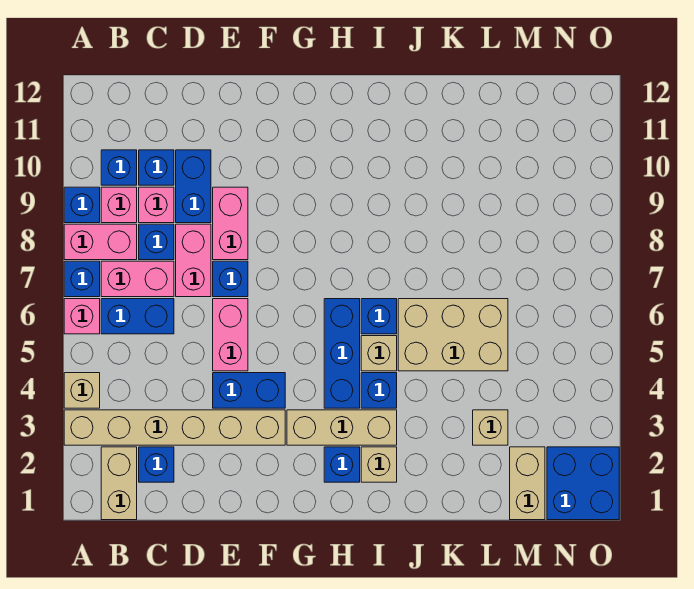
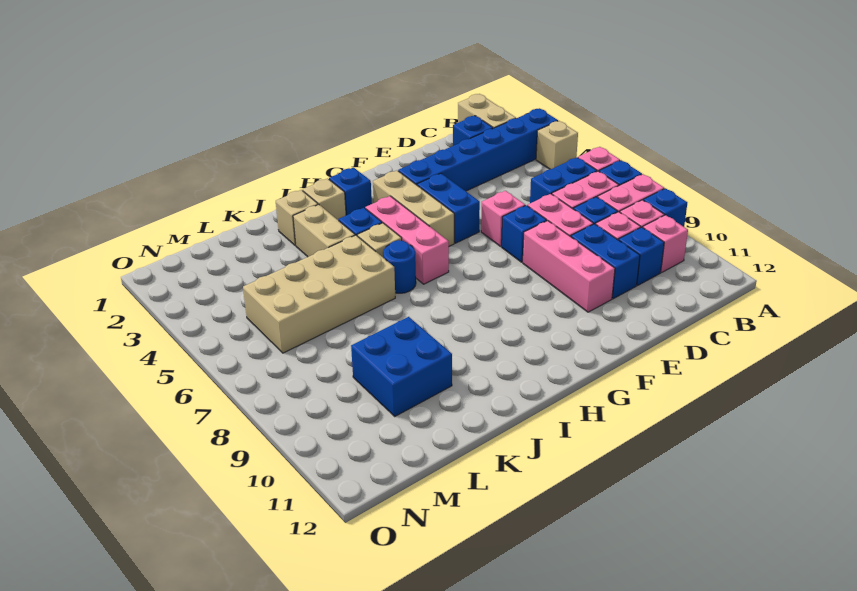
tan brick A3:F3 level 1 -> blue brick A3:F3 level 1
blue brick B10 level 1 -> pink brick B10 level 1
blue brick E4:F4 level 1 -> blue brick F4:F5 level 1
pink brick E5:E6 level 1 -> pink brick E6 level 1
pink brick E8:E9 level 1 -> pink brick E8:E10 level 1
tan brick G3:I3 level 1 -> tan brick G3:G5 level 1
blue brick H4:H6 level 1 -> pink brick H4:H6 level 1
blue brick I6 level 1 -> blue round brick I6 level 1
tan brick J5:L6 level 1 -> tan brick J5:M6 level 1
tan brick L3 level 1 -> tan brick J2 level 1
tan brick M1:M2 level 1 -> tan brick J3:J4 level 1
blue brick N1:O2 level 1 -> blue brick K9:L10 level 1

